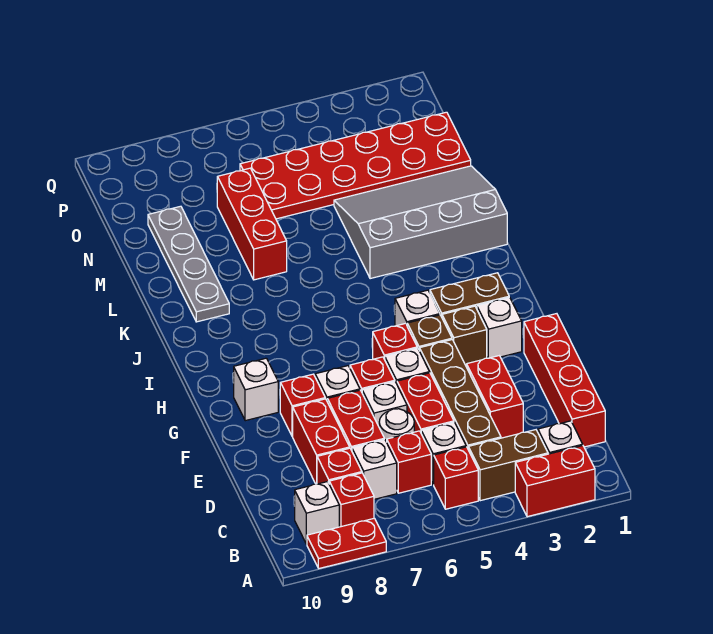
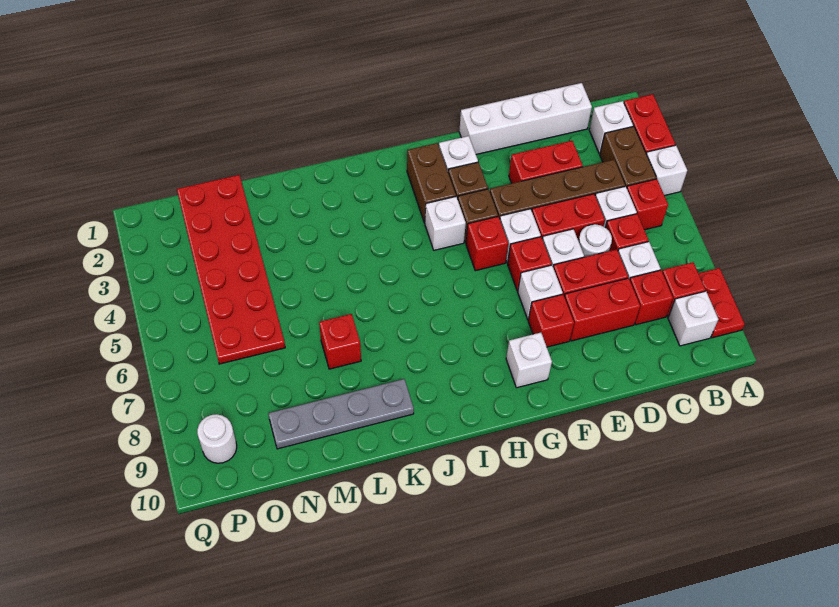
none -> white brick A4 level 1
red brick C1:F1 level 1 -> white brick C1:F1 level 1
grey slope K1:M4 level 1 top K -> none
red brick L7:N7 level 1 -> red brick L7 level 1
none -> white round brick P9 level 1

